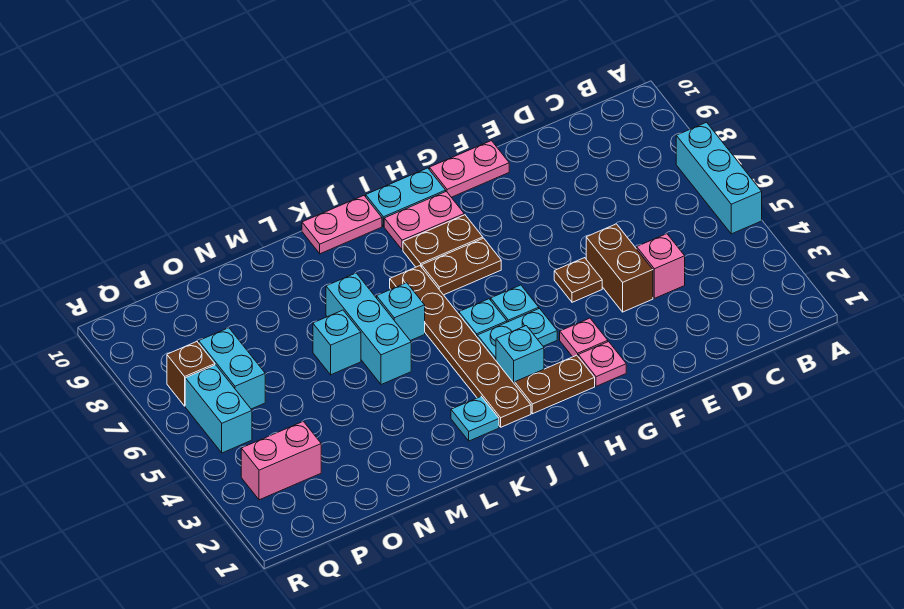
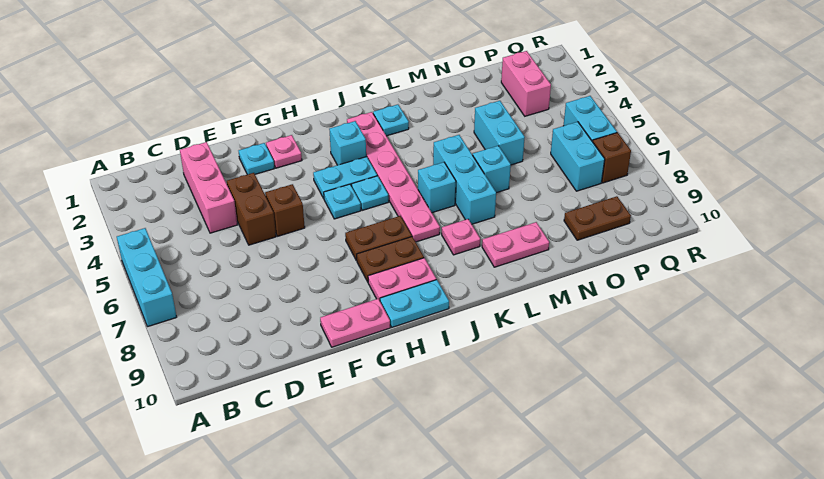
pink brick D4 level 1 -> pink brick D2:D4 level 1
none -> cyan plate F2 level 1
brown plate F5 level 1 -> brown brick F5 level 1
pink plate G3 level 1 -> pink plate K8 level 1
brown plate H2:I2 level 1 -> brown plate O9:P9 level 1
brown plate J2:J7 level 1 -> pink plate J2:J7 level 1
pink plate J10:K10 level 1 -> pink plate L9:M9 level 1
none -> cyan brick N4:N5 level 1
pink brick P3:Q3 level 1 -> pink brick P2:P3 level 1

